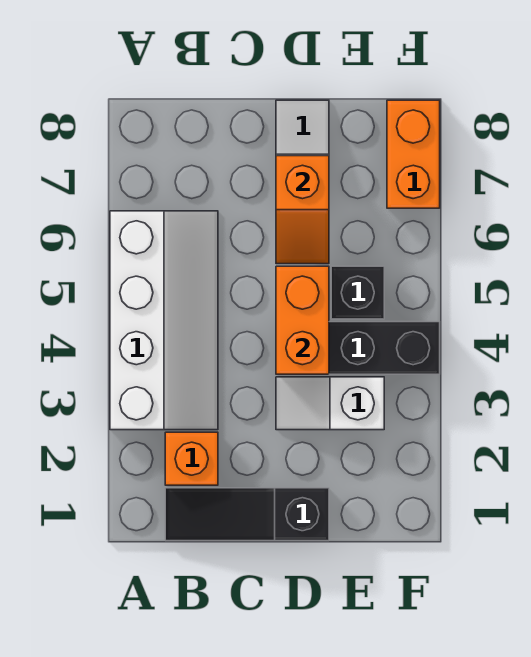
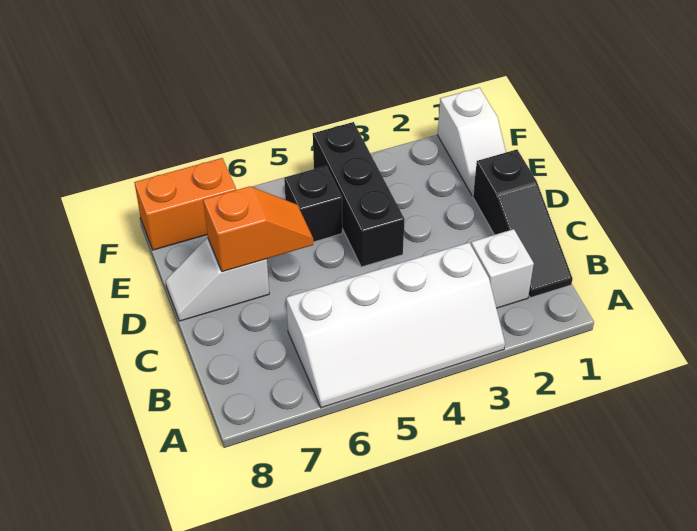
white slope A3:B6 level 1 top A -> white slope A3:B6 level 1 top B
orange brick B2 level 1 -> white brick B2 level 1
white slope D3:E3 level 1 top E -> white slope E1:F1 level 1 top F
orange brick D4:D5 level 2 -> none

